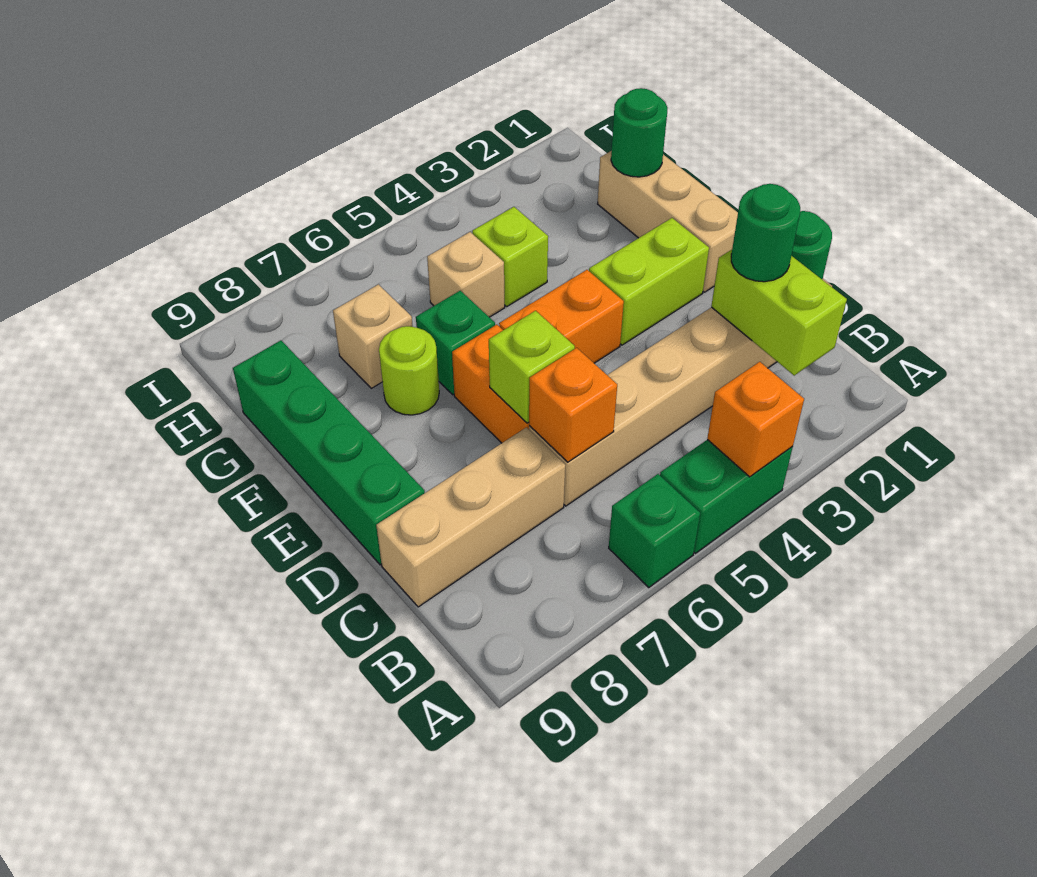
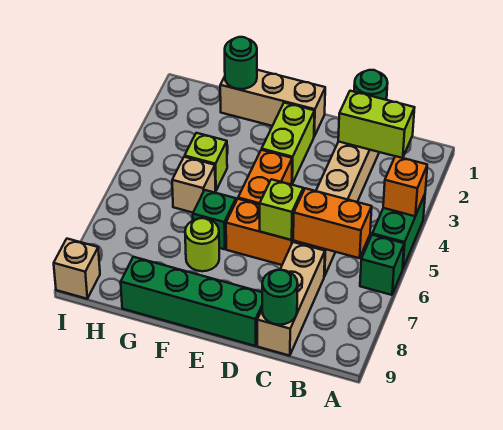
green round brick C2 level 3 -> green round brick C9 level 2
orange brick C6 level 2 -> orange brick B6:C6 level 2
tan brick G7 level 1 -> tan brick I9 level 1

